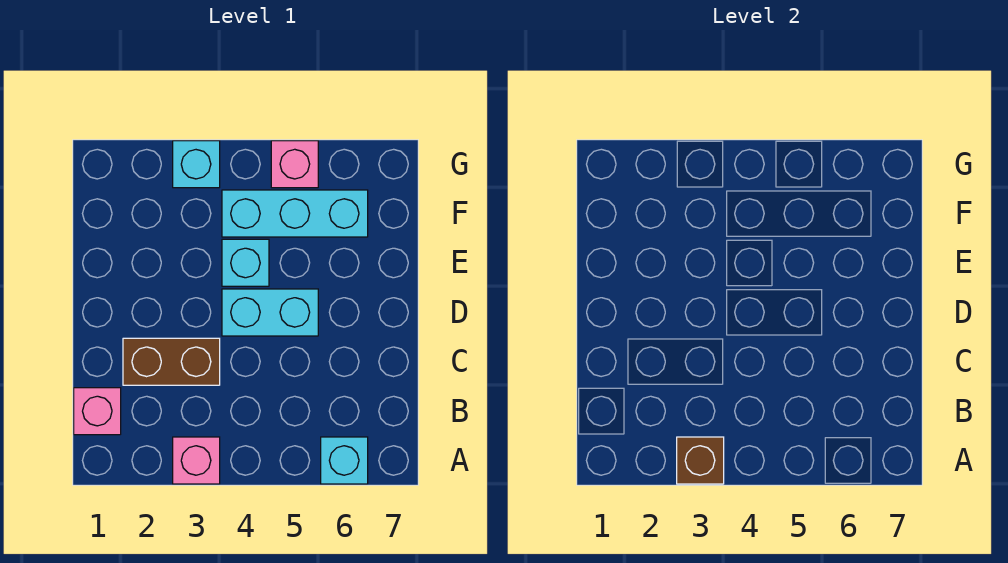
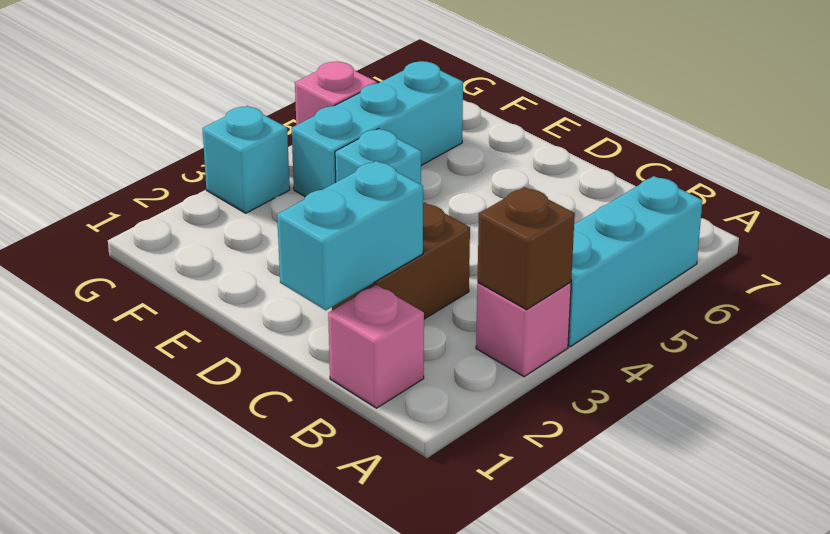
cyan brick A6 level 1 -> cyan brick A4:A6 level 1
cyan brick D4:D5 level 1 -> cyan brick C1:C2 level 2

